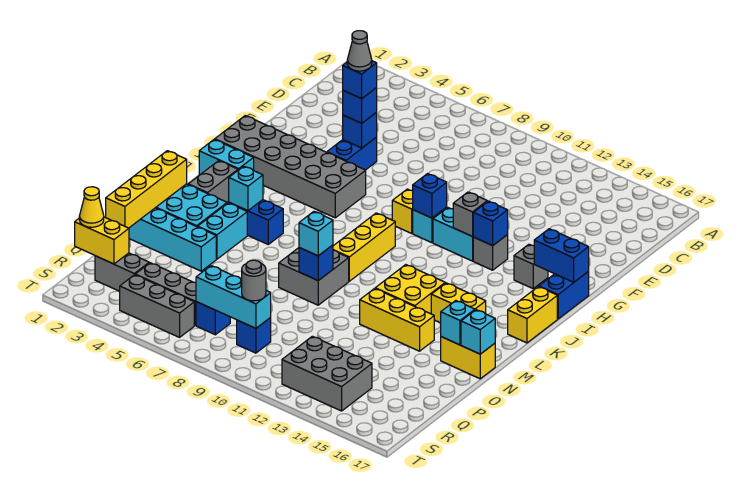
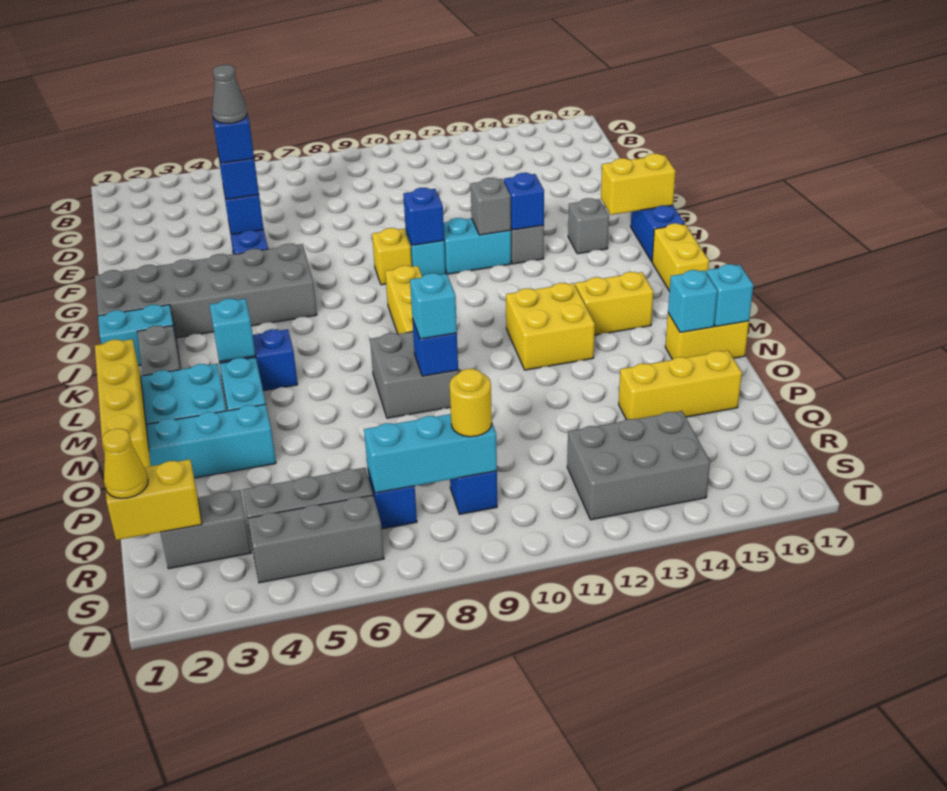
blue brick H16:H17 level 2 -> yellow brick H16:H17 level 2
yellow brick N12:N14 level 1 -> yellow brick P14:P16 level 1
grey round brick R9 level 3 -> yellow round brick R9 level 3

